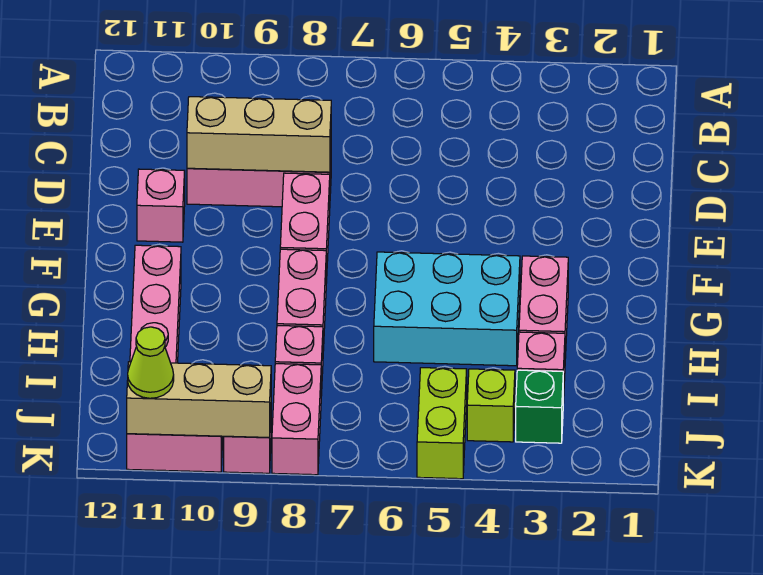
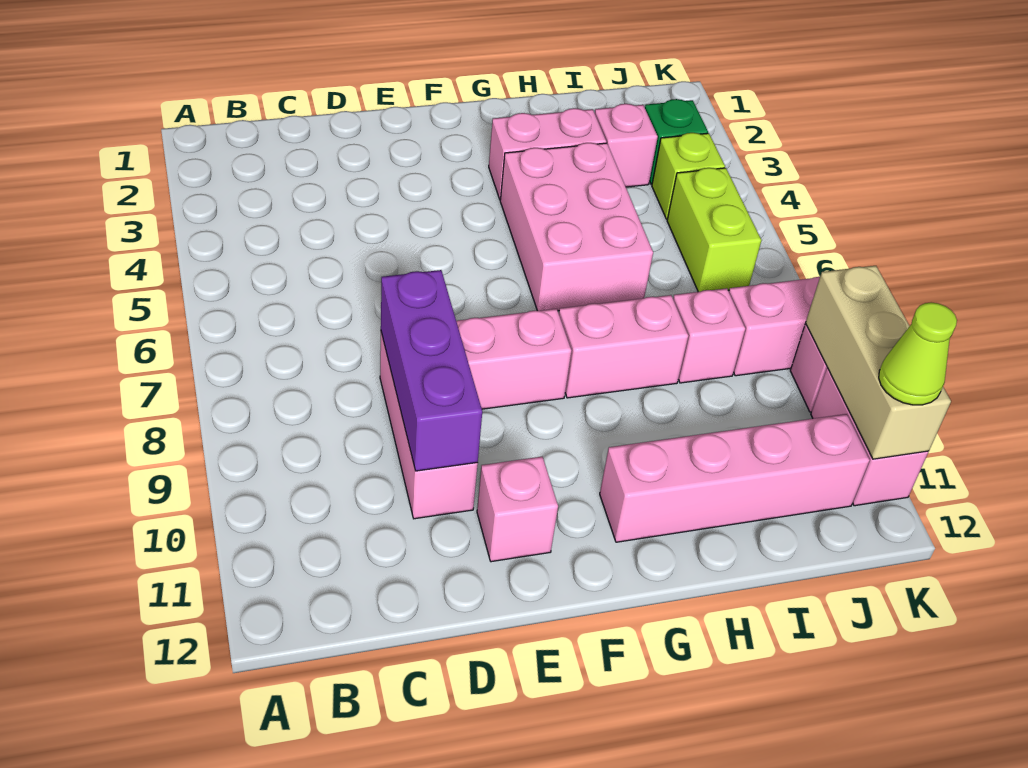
tan brick D8:D10 level 2 -> purple brick D8:D10 level 2
cyan brick G4:H6 level 1 -> pink brick G4:H6 level 1
lime brick J5:K5 level 1 -> lime brick J5:J6 level 1

